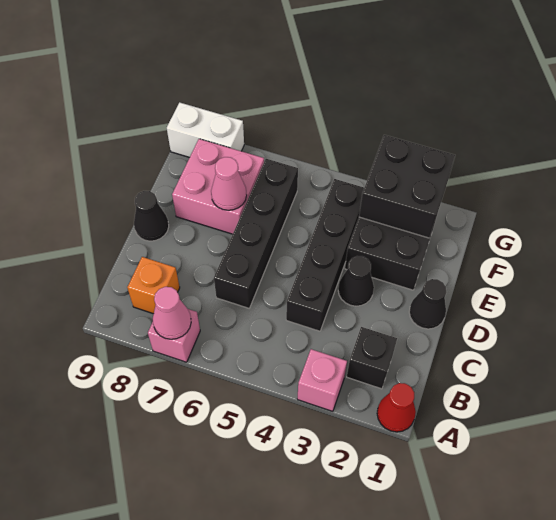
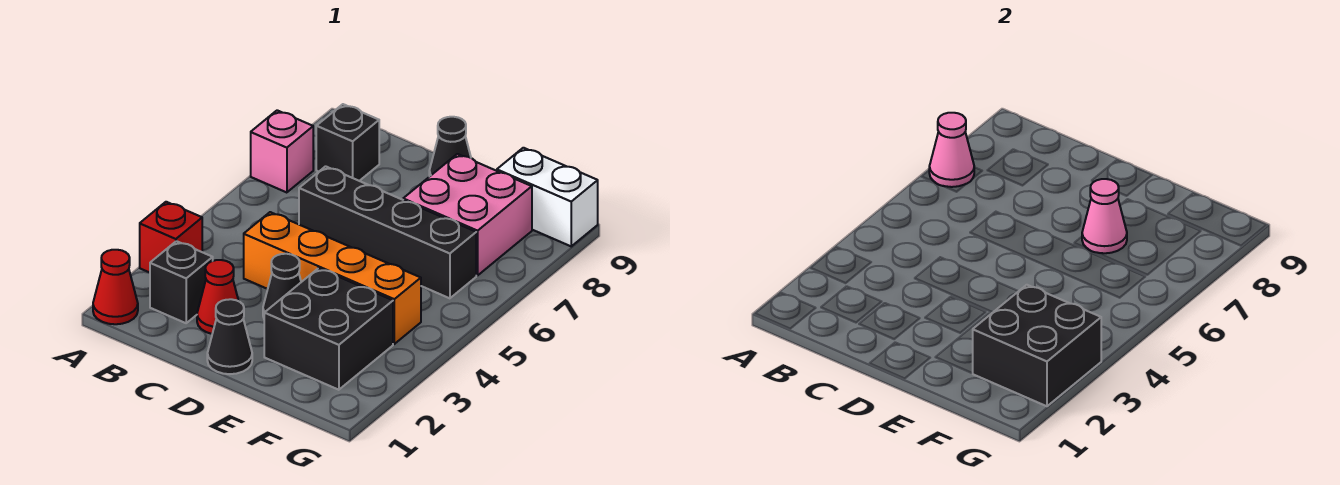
pink brick A3 level 1 -> red brick A3 level 1
orange brick B8 level 1 -> black brick B8 level 1
none -> red cone C2 level 1
black brick C4:F4 level 1 -> orange brick C4:F4 level 1
white brick G8:G9 level 1 -> white brick F9:G9 level 1

